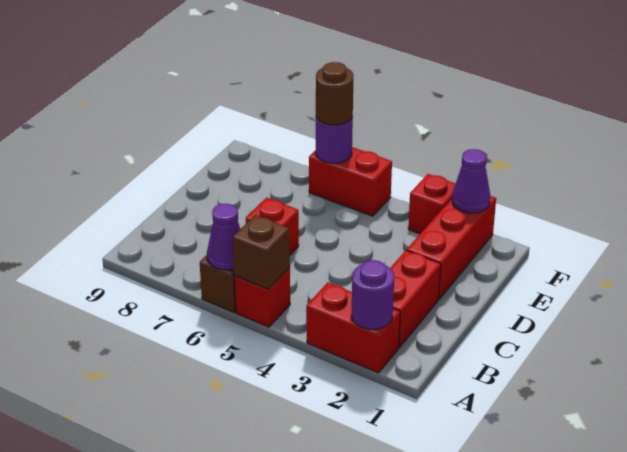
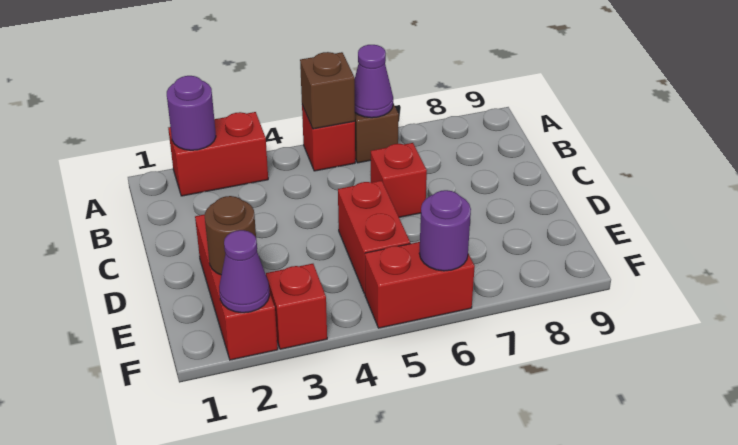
red brick B2:C2 level 1 -> red brick D5:E5 level 1
brown round brick F6 level 3 -> brown round brick E2 level 2

